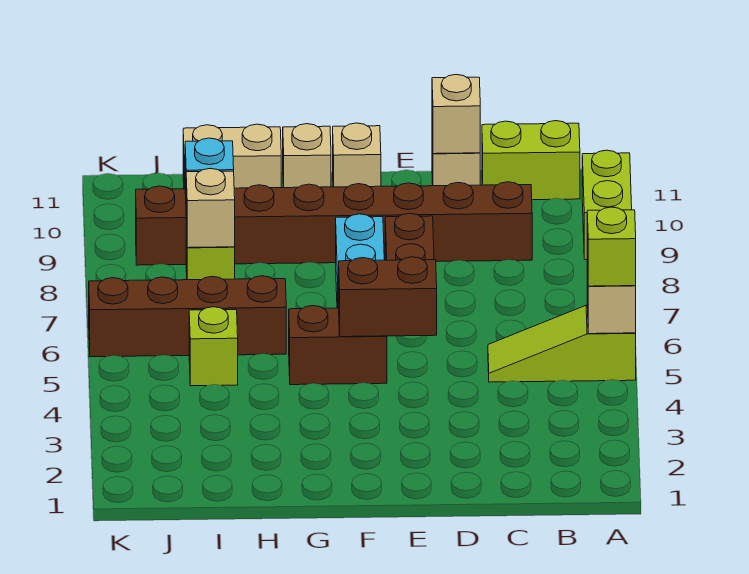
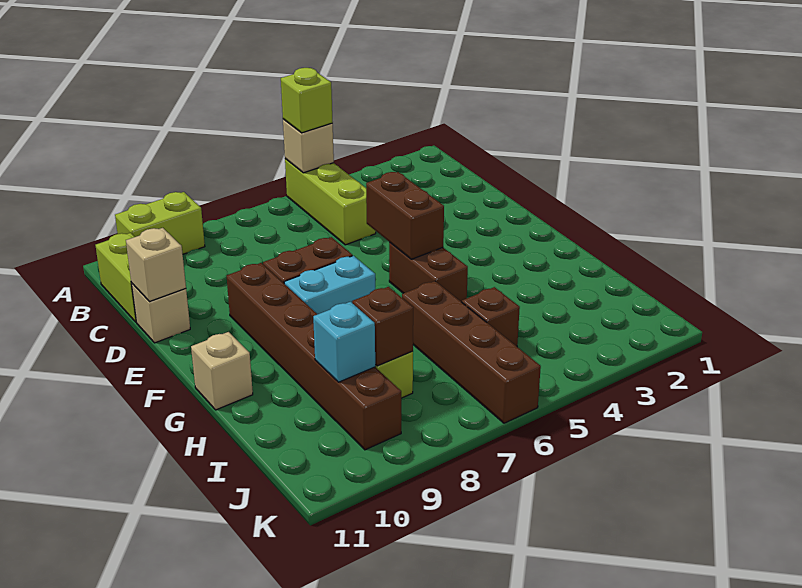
lime slope A5:C5 level 1 top A -> lime brick A5:C5 level 1
brown brick C9:J9 level 1 -> brown brick E9:J9 level 1
tan brick F11 level 1 -> none
tan brick H11:I11 level 1 -> none
lime brick I5 level 1 -> brown brick I5 level 1
tan brick I8 level 2 -> brown brick I8 level 2

